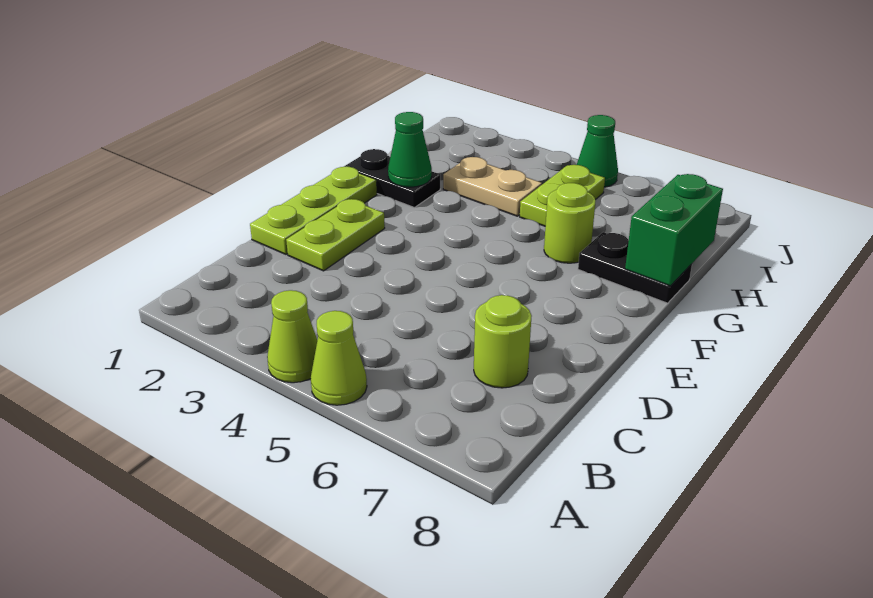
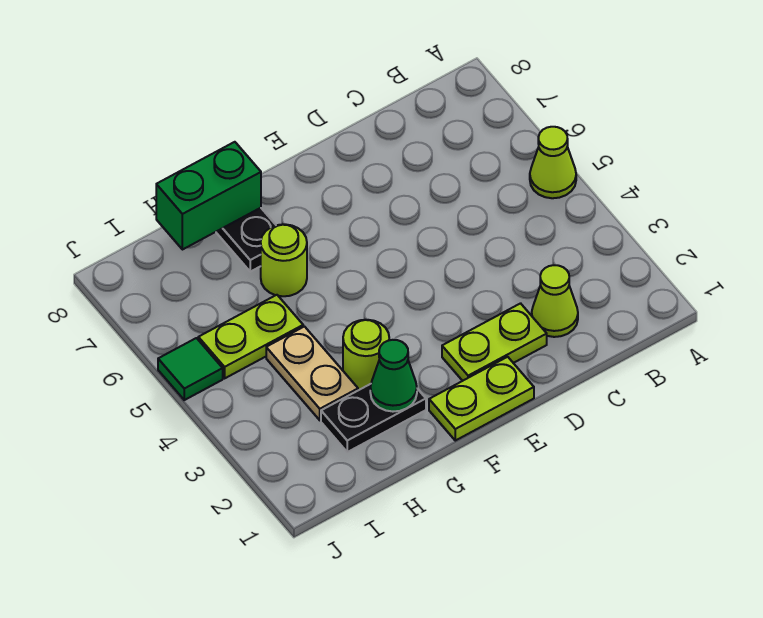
lime cone A4 level 1 -> lime cone C2 level 1
lime round brick C7 level 1 -> lime round brick G3 level 1
lime plate D1:F1 level 1 -> lime plate E1:F1 level 1
black plate G1:G2 level 1 -> black plate G2:H2 level 1
green cone J5 level 1 -> green tile J5 level 1

